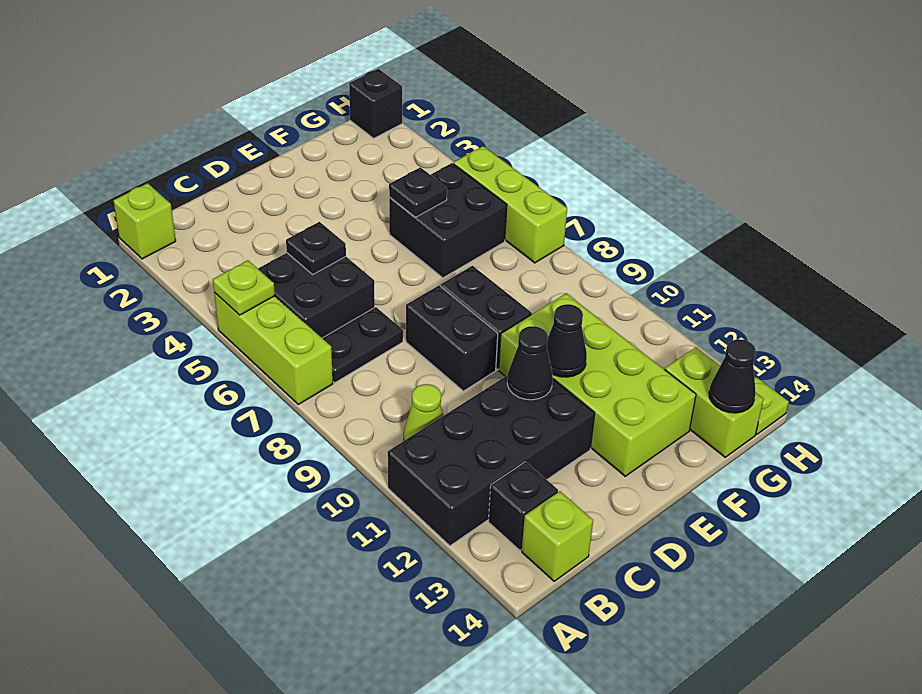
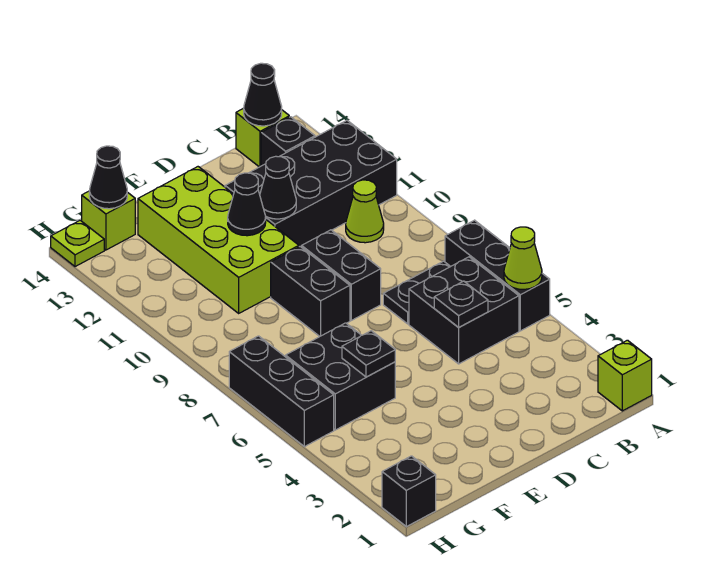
lime brick A5:A7 level 1 -> black brick A5:A7 level 1
lime plate A5 level 2 -> lime cone A5 level 2
none -> black cone B14 level 2
lime brick G13:G14 level 1 -> lime brick G14 level 1
lime brick H5:H7 level 1 -> black brick H5:H7 level 1

